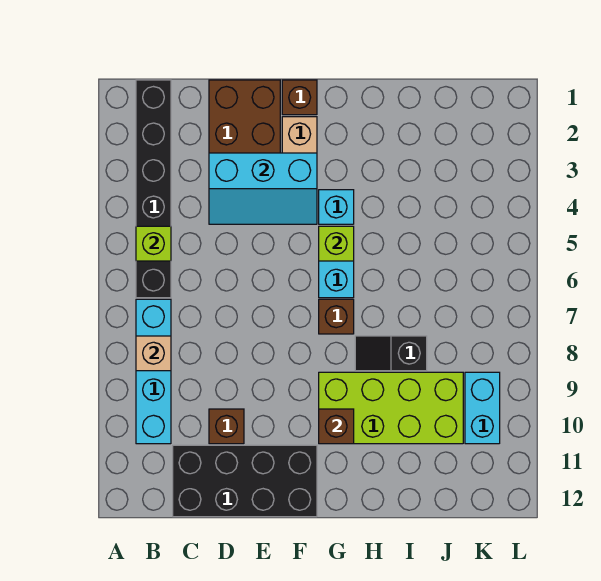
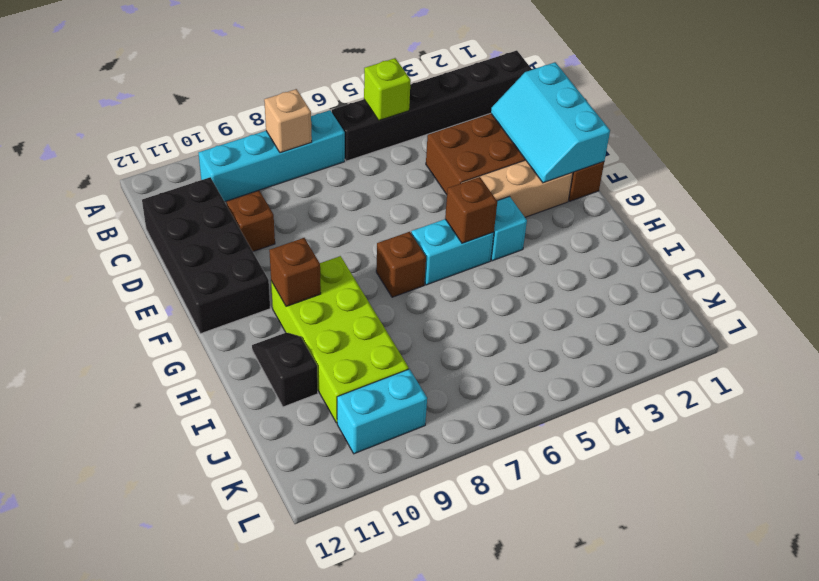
cyan slope D3:F4 level 2 top 3 -> cyan slope D1:F2 level 2 top 1
lime brick G5 level 2 -> brown brick G5 level 2
black slope H8:I8 level 1 top I -> black slope H11:I11 level 1 top I

